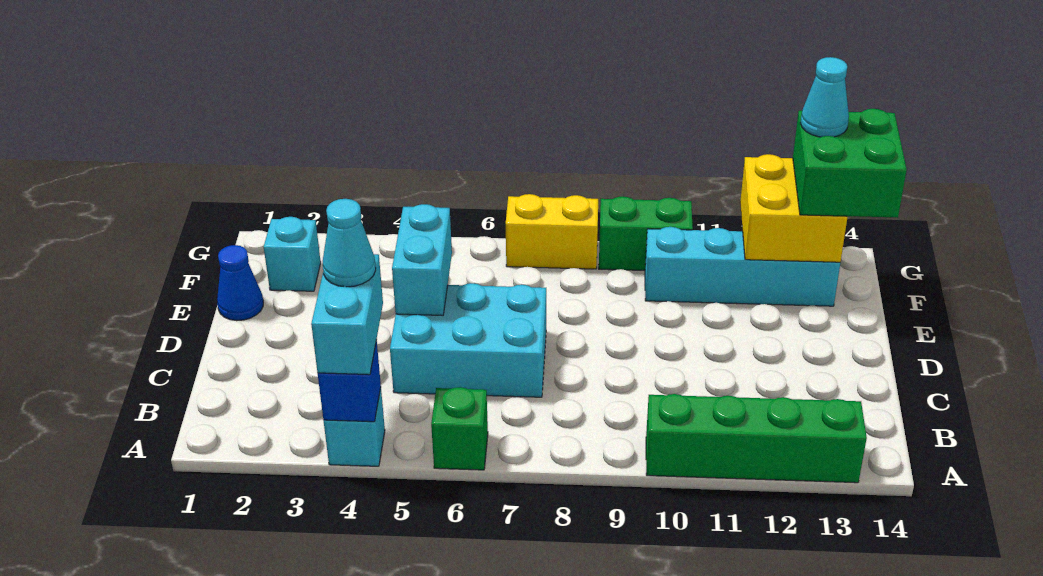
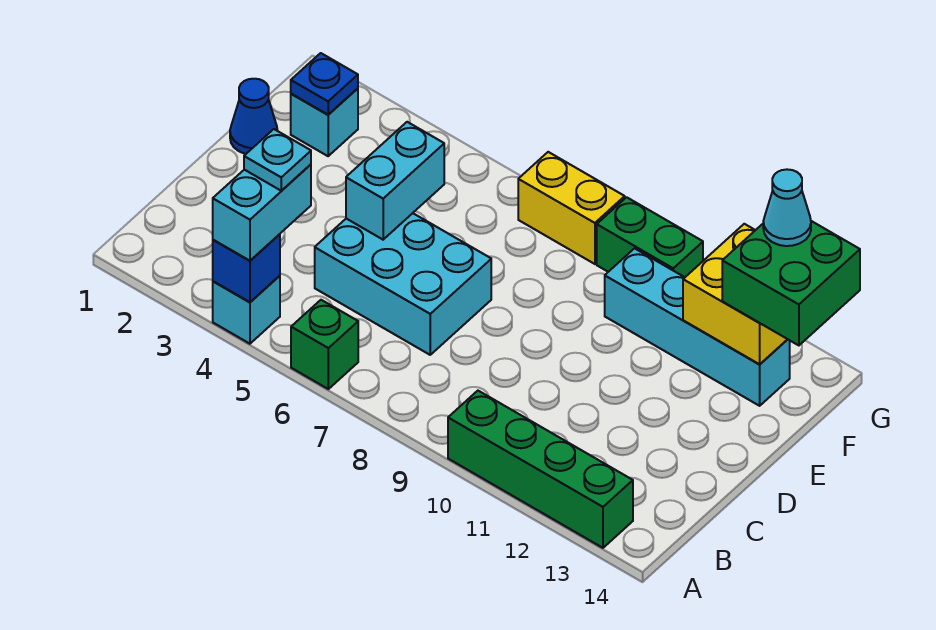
cyan cone B4 level 4 -> cyan plate B4 level 4
none -> blue plate F2 level 2

